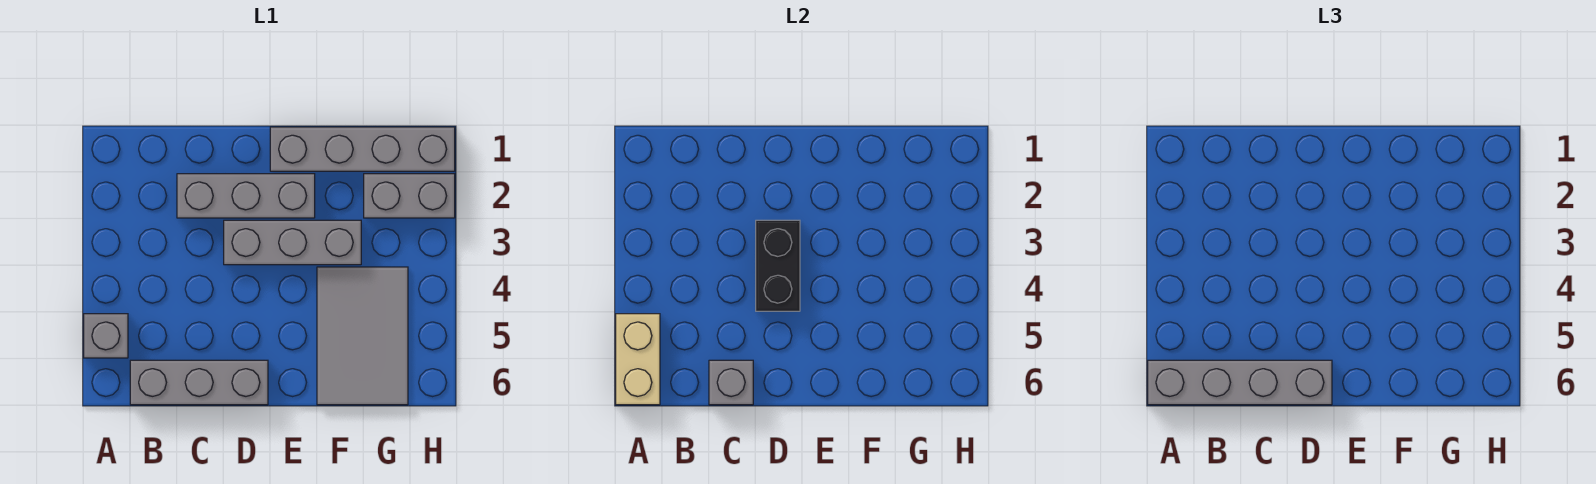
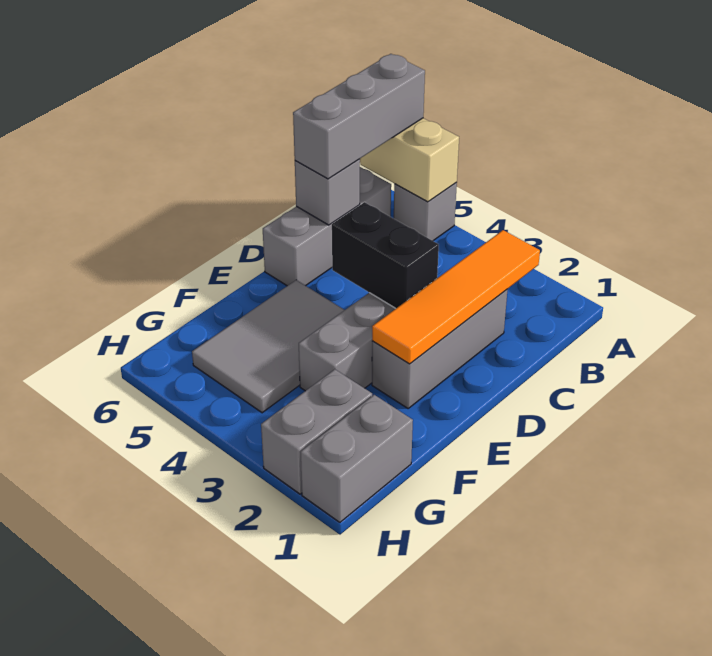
grey brick A6:D6 level 3 -> grey brick A6:C6 level 3
none -> orange tile B2:E2 level 2
grey brick E1:H1 level 1 -> grey brick G1:H1 level 1
grey tile F4:G6 level 1 -> grey tile E4:G5 level 1

